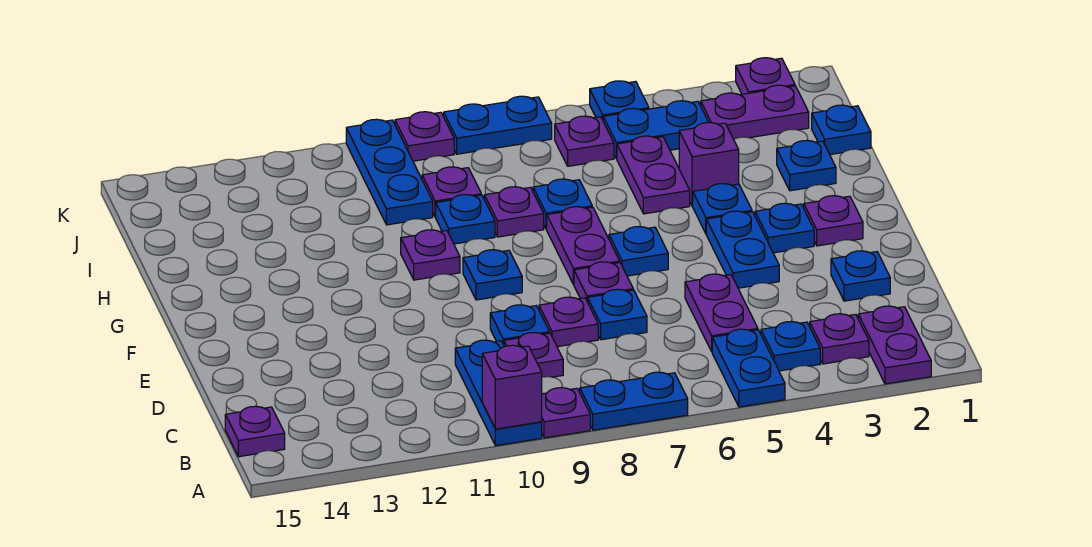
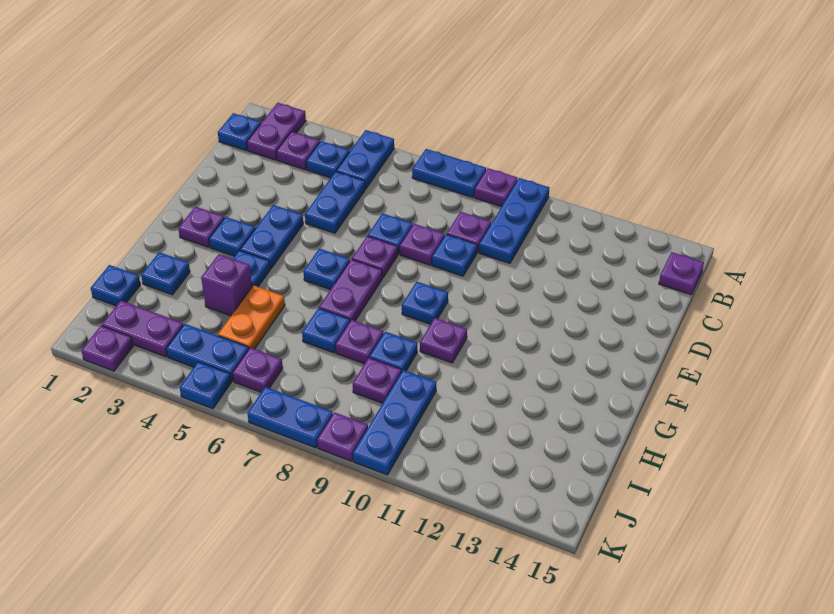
purple brick A10 level 2 -> none
purple plate C5:D5 level 1 -> blue plate C5:D5 level 1
blue plate D2 level 1 -> blue plate B1 level 1
purple plate H5:I5 level 1 -> orange plate H5:I5 level 1

